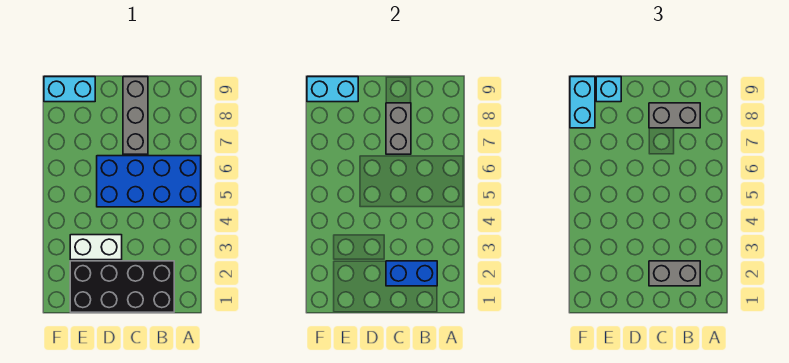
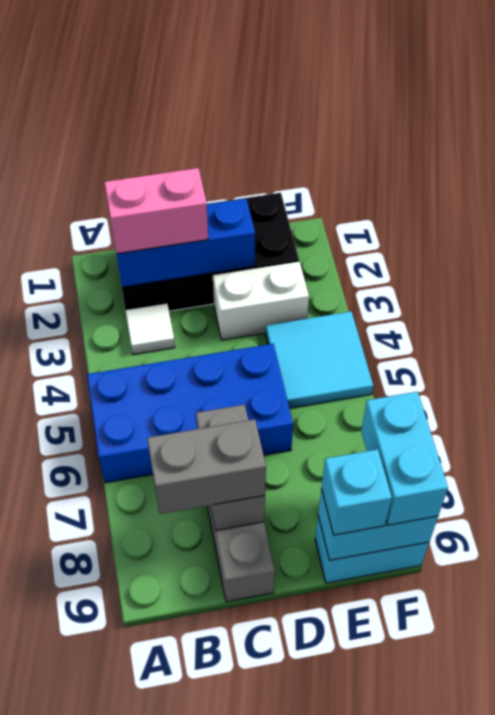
blue brick B2:C2 level 2 -> blue brick B2:D2 level 2
grey brick B2:C2 level 3 -> pink brick B2:C2 level 3
none -> white tile B3 level 1
none -> cyan tile E4:F5 level 1

